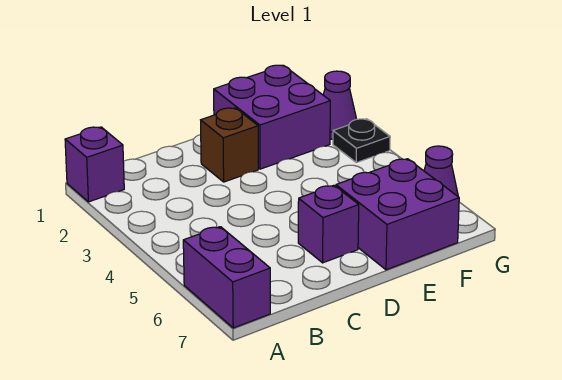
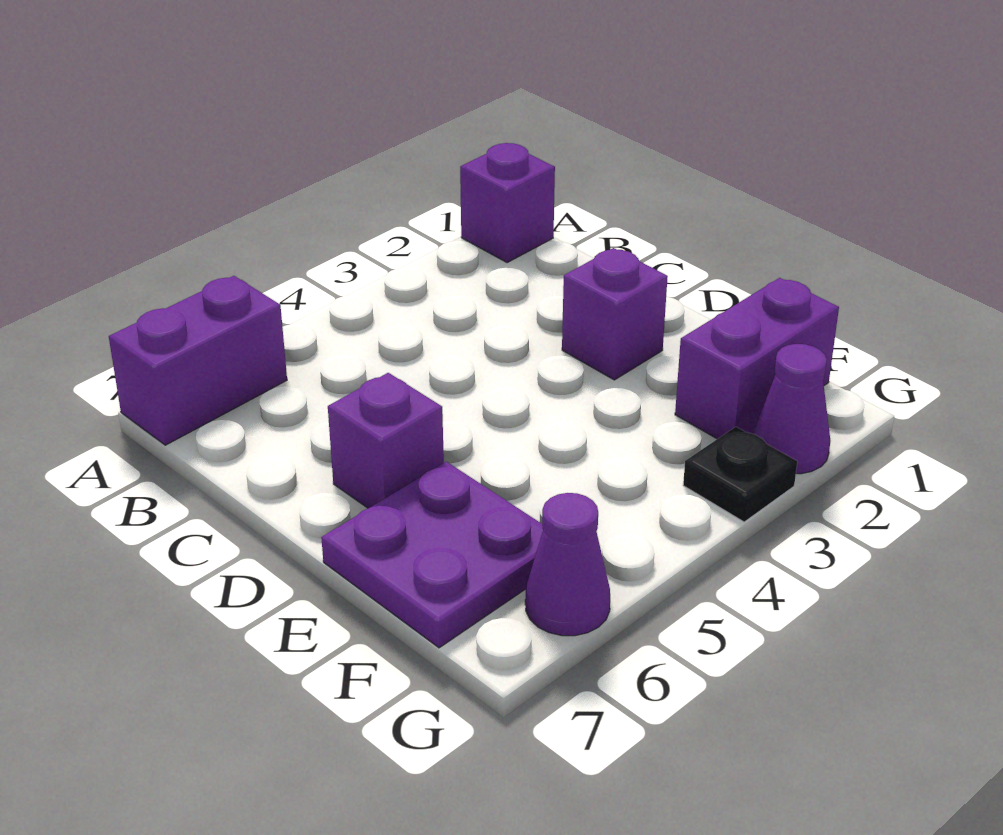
brown brick D2 level 1 -> purple brick D2 level 1
purple brick E1:F2 level 1 -> purple brick F1:F2 level 1
purple brick E6:F7 level 1 -> purple plate E6:F7 level 1

